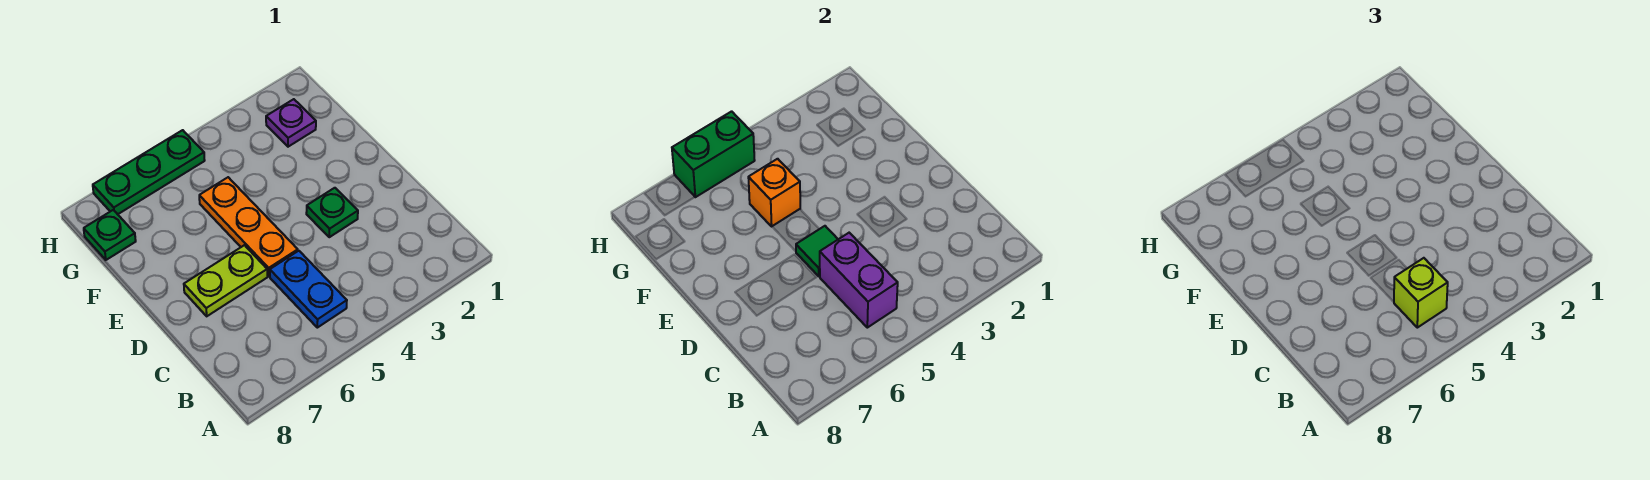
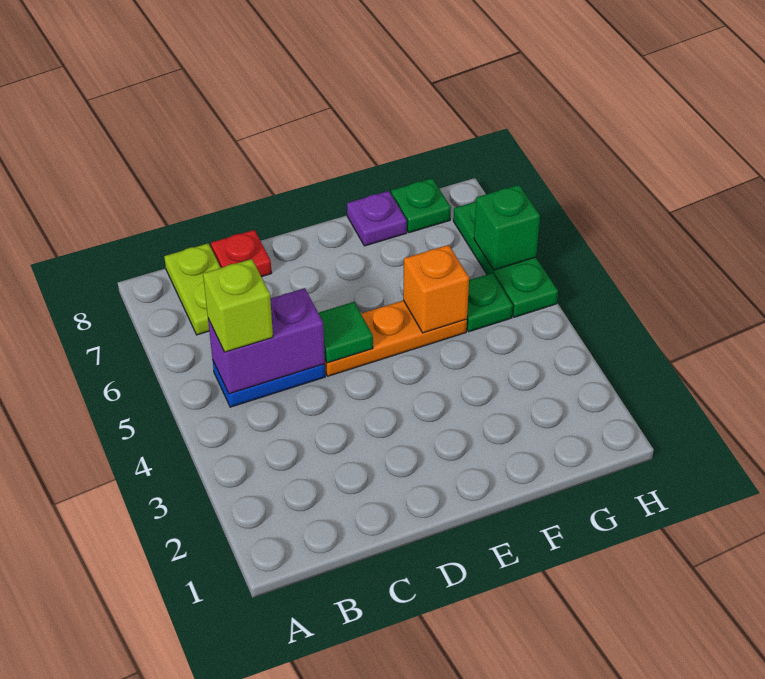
none -> red plate C8 level 1
green plate D3 level 1 -> green plate G5 level 1
lime plate D6:D7 level 1 -> lime plate B7:B8 level 1
purple plate G2 level 1 -> purple plate F8 level 1
green brick H5:H6 level 2 -> green brick H6 level 2

